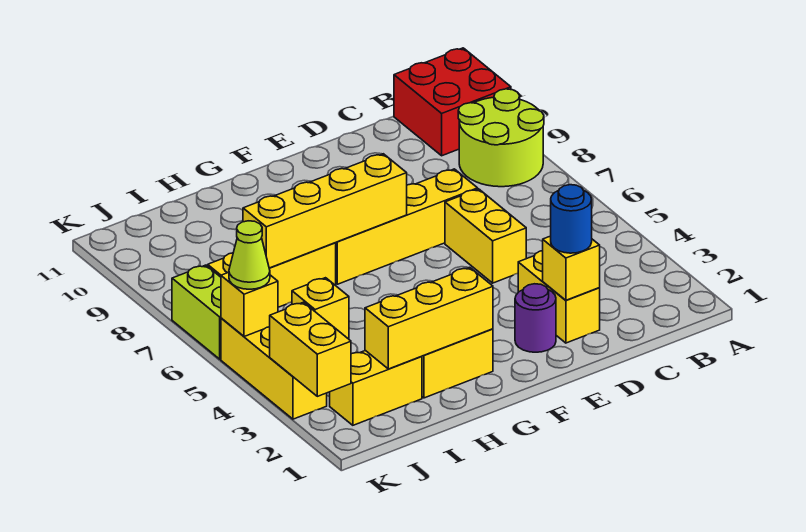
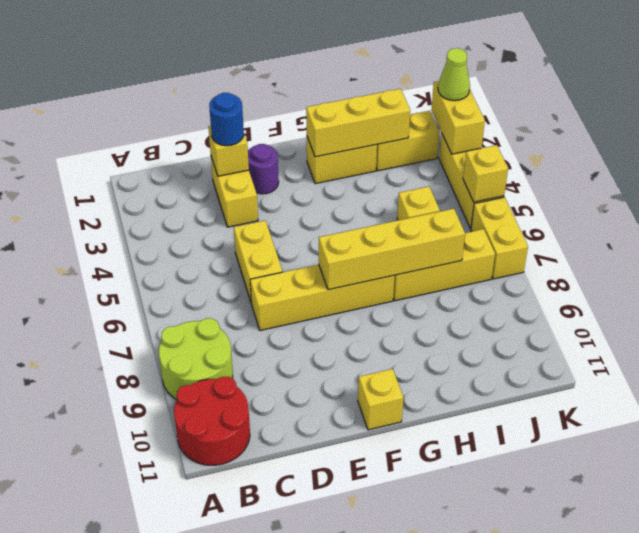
red brick A10:B11 level 1 -> red round brick A10:B11 level 1
none -> yellow brick F11 level 1
lime cone K5 level 3 -> lime cone K2 level 3
lime brick K6:K7 level 1 -> yellow brick K6:K7 level 1

